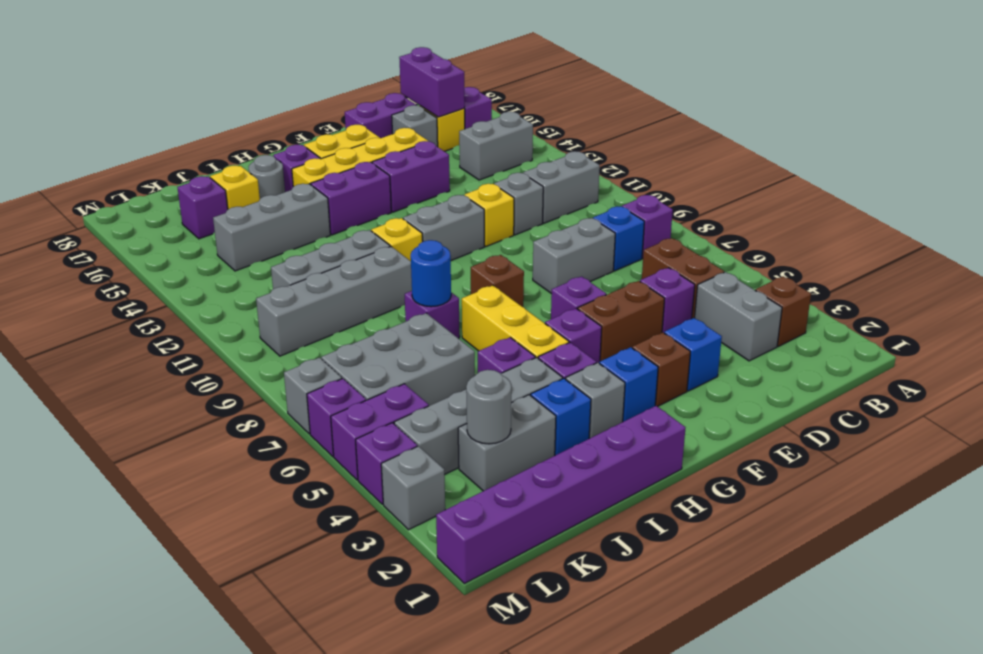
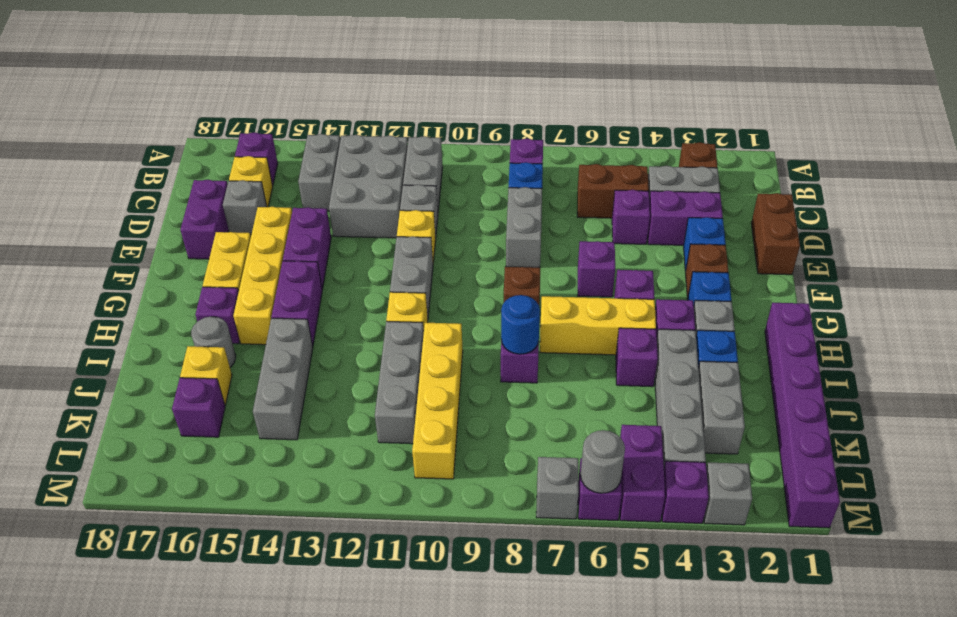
purple brick C16:C17 level 2 -> purple brick D3:D4 level 1
brown brick E5:F5 level 1 -> brown brick D1:E1 level 1
grey brick I10:L10 level 1 -> yellow brick I10:L10 level 1
grey brick J6:L7 level 1 -> grey brick B12:D13 level 1
grey round brick K3 level 2 -> grey round brick M6 level 2

